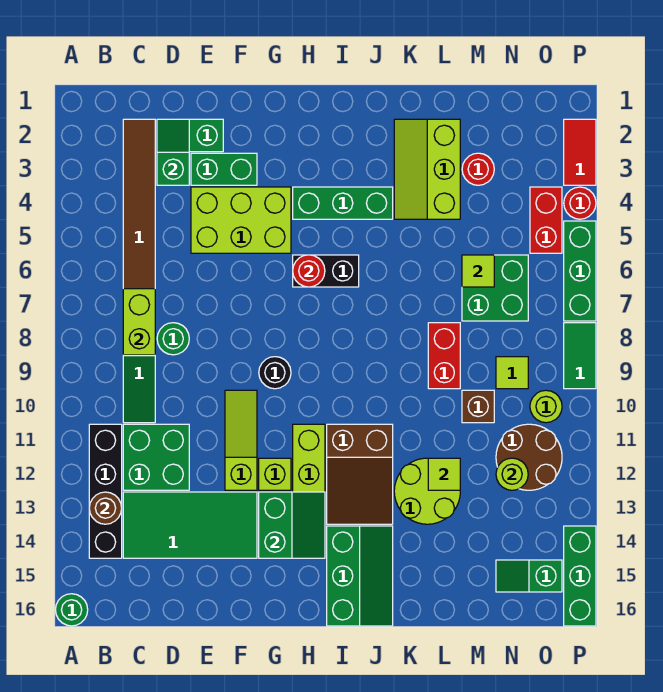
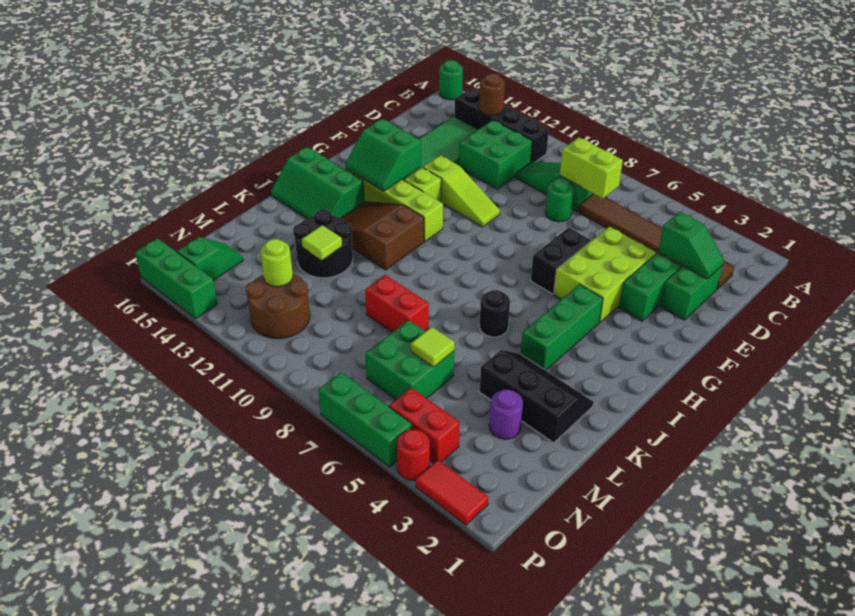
black round brick G9 level 1 -> black round brick J6 level 1
black brick H6:I6 level 1 -> black brick F6:G6 level 1
red round brick H6 level 2 -> none
lime slope K2:L4 level 1 top L -> black slope K2:L4 level 1 top L
lime round brick K12:L13 level 1 -> black round brick K12:L13 level 1
red round brick M3 level 1 -> purple round brick M3 level 1
brown brick M10 level 1 -> none
lime tile N9 level 1 -> none
lime round brick O10 level 1 -> none
green tile P8:P9 level 1 -> none

